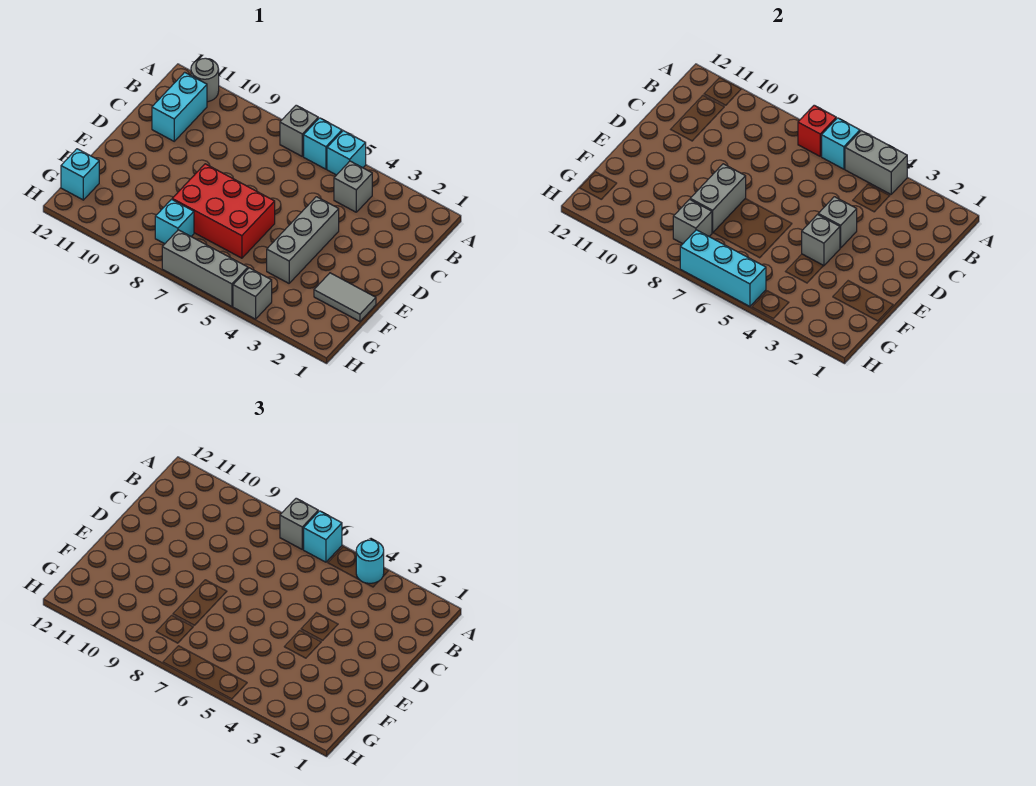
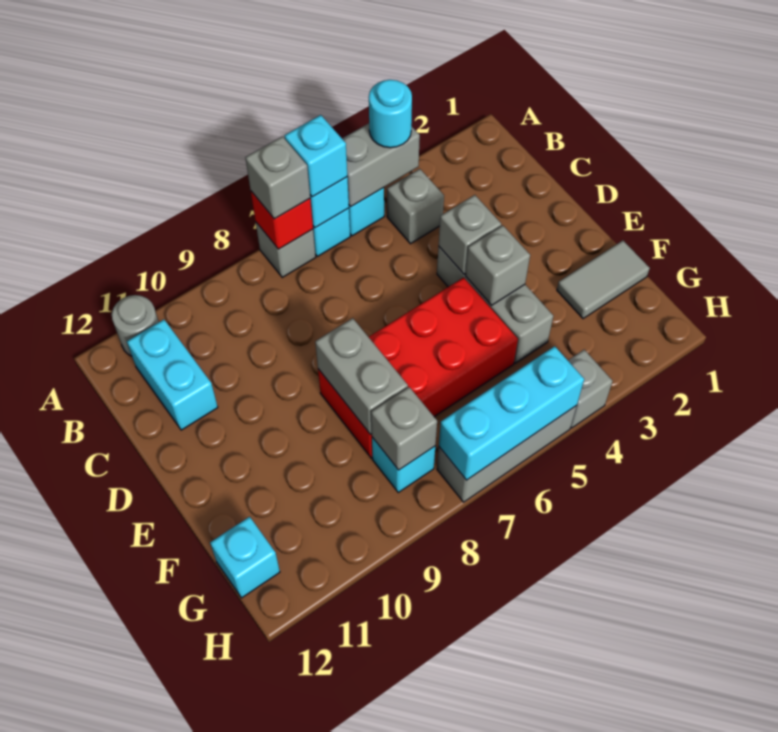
red brick E6:F8 level 1 -> red brick E5:F8 level 1

